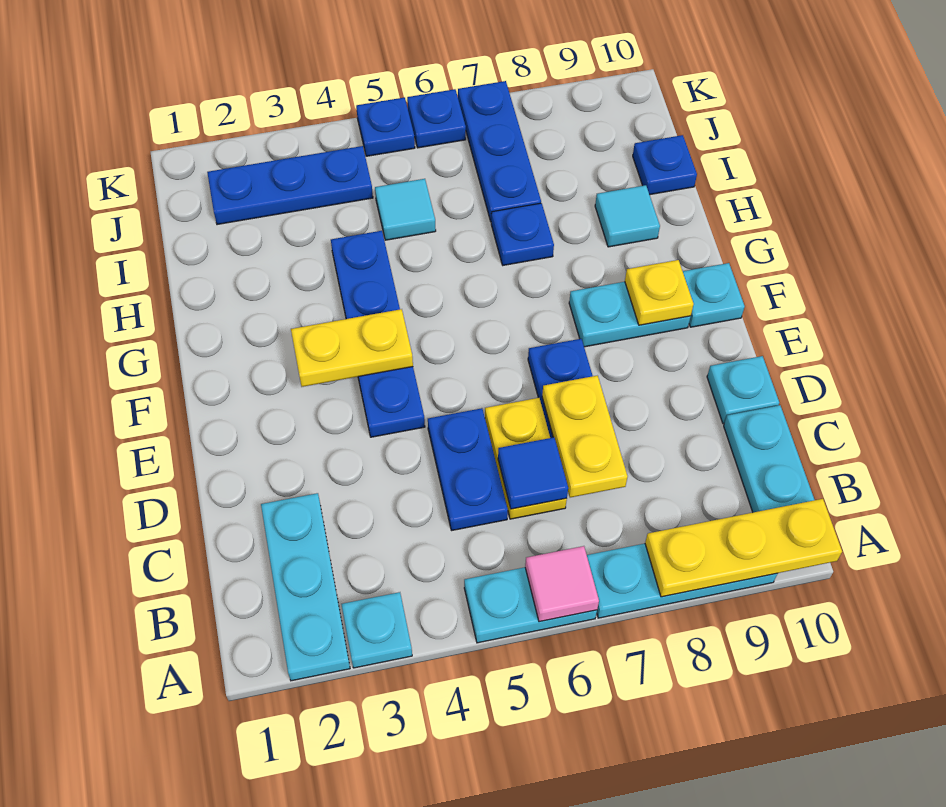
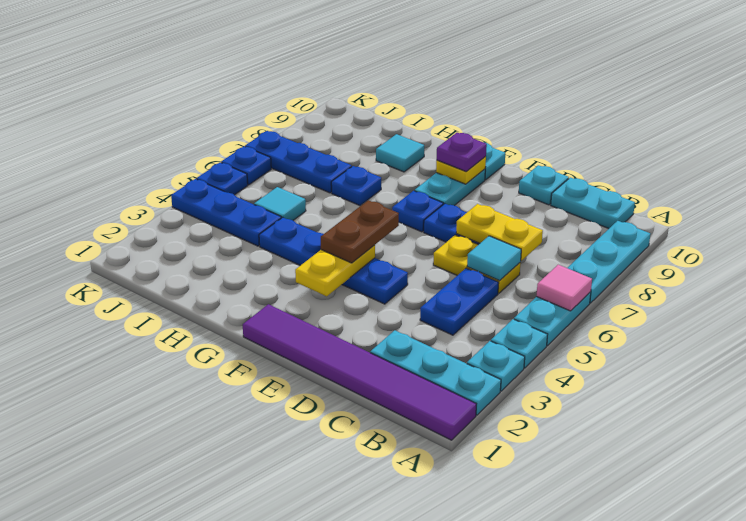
none -> purple tile A1:F1 level 1
none -> cyan plate A4 level 1
yellow plate A8:A10 level 2 -> none
blue plate C5:D5 level 1 -> blue plate C4:C5 level 1
blue tile C6 level 2 -> cyan tile C6 level 2
none -> brown plate F4:F5 level 3
none -> purple plate F9 level 3
blue plate I10 level 1 -> blue plate F7 level 1
blue plate J2:J4 level 1 -> blue plate I4:K4 level 1

